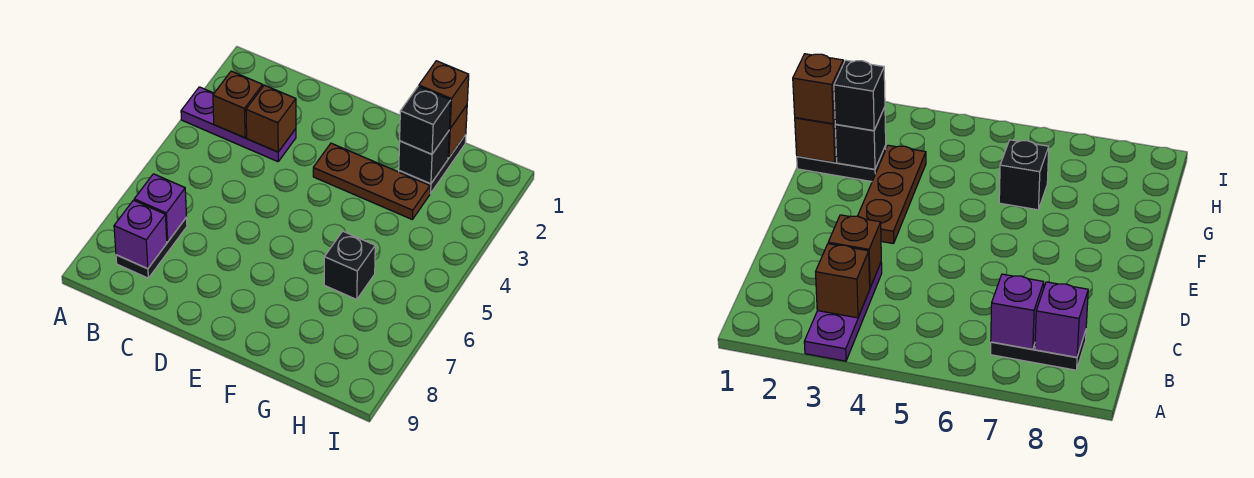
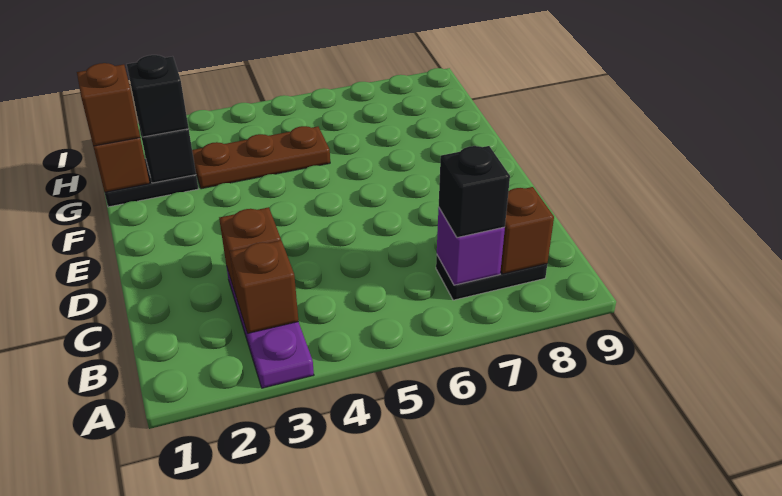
purple brick B8 level 2 -> brown brick B8 level 2
brown plate E3:G3 level 1 -> brown plate G3:G5 level 1
black brick G6 level 1 -> black brick B7 level 3

